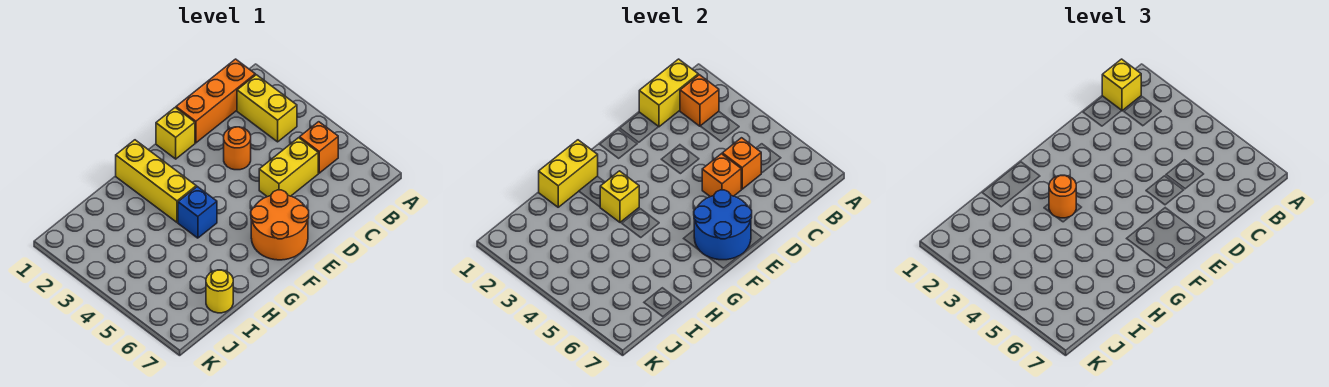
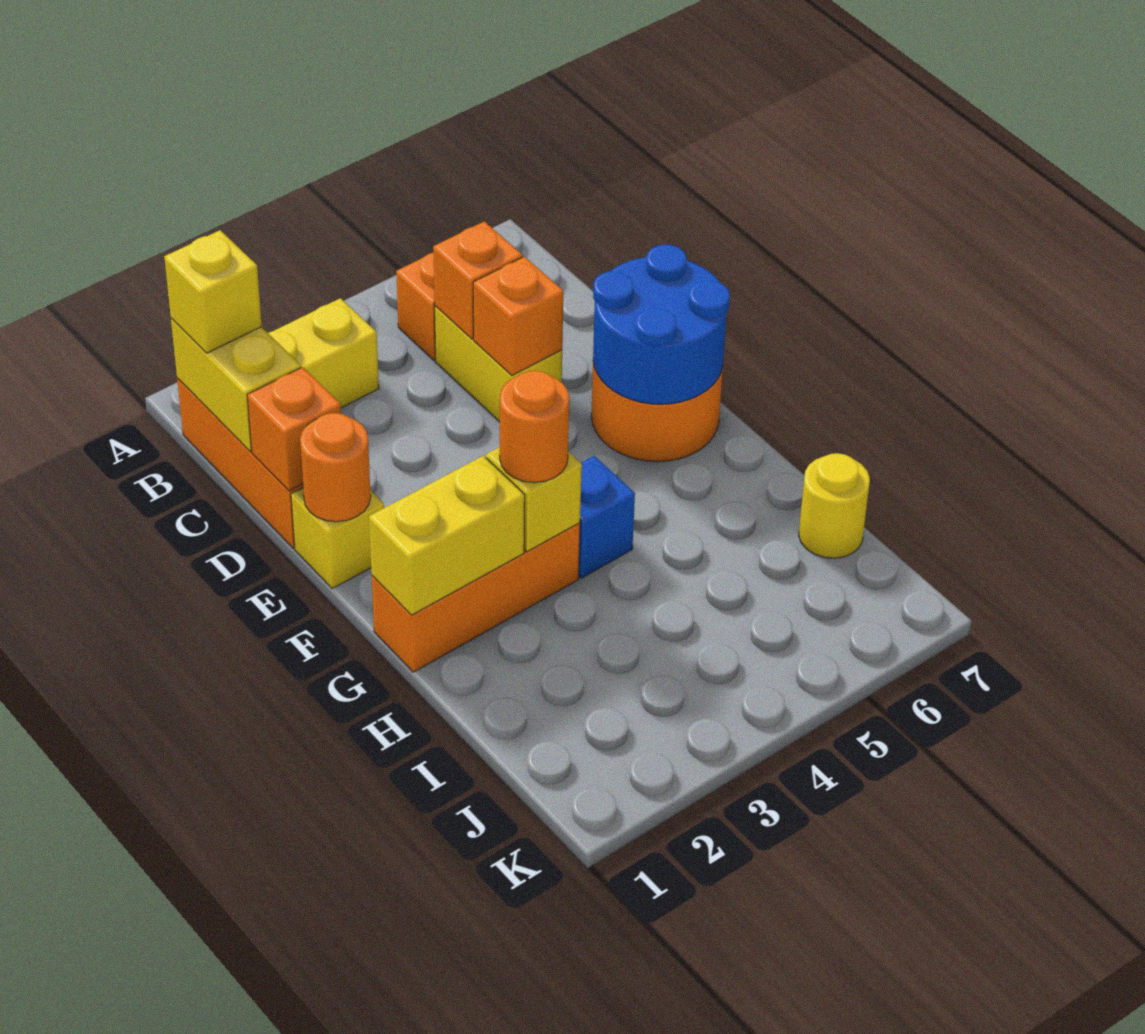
orange brick B2 level 2 -> orange brick D1 level 2
orange round brick D3 level 1 -> orange round brick E1 level 2
yellow brick G1:G3 level 1 -> orange brick G1:G3 level 1
yellow brick G1:H1 level 2 -> yellow brick G1:G2 level 2

